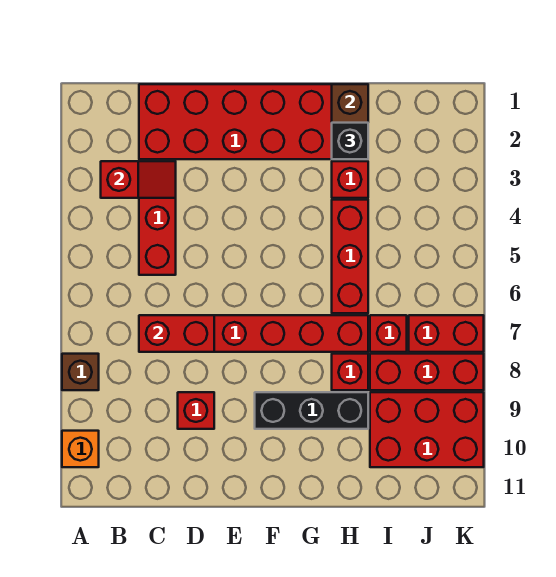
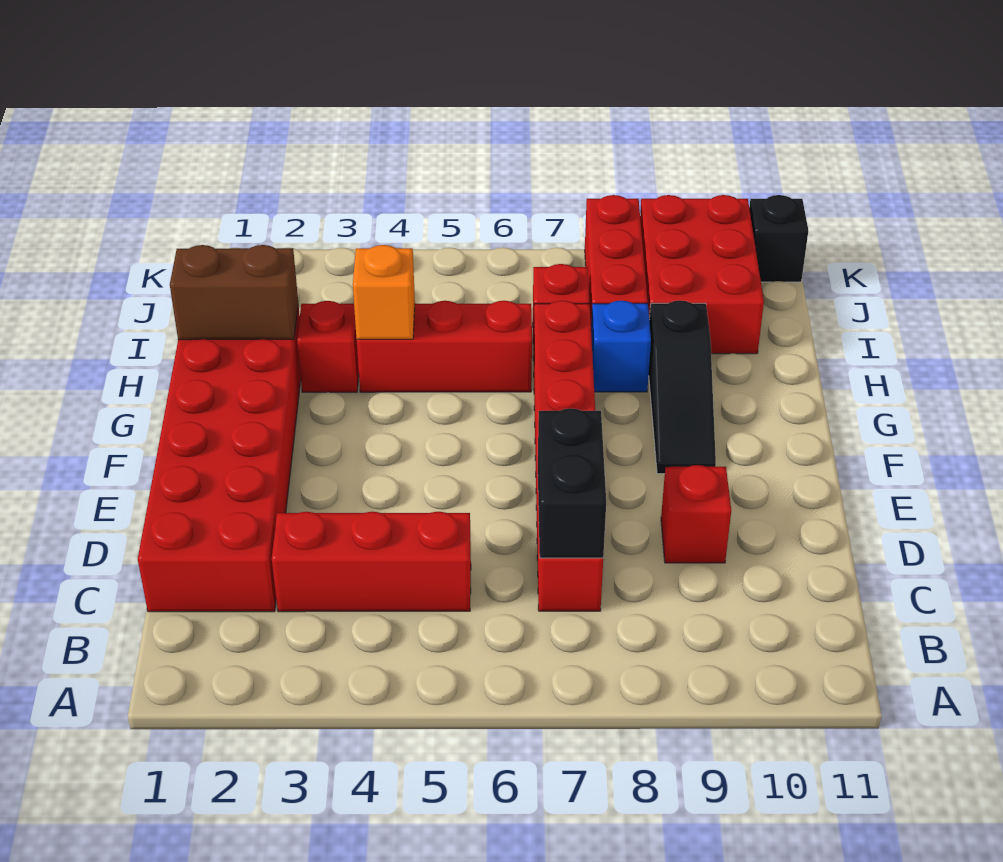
brown brick A8 level 1 -> none
orange brick A10 level 1 -> orange brick H4 level 2
red slope B3:C3 level 2 top B -> none
red brick C7:D7 level 2 -> black brick C7:D7 level 2
black brick F9:H9 level 1 -> black slope F9:H9 level 1 top H
black brick H2 level 3 -> black brick K11 level 1
red brick H8 level 1 -> blue brick H8 level 1
red brick J7:K7 level 1 -> none

